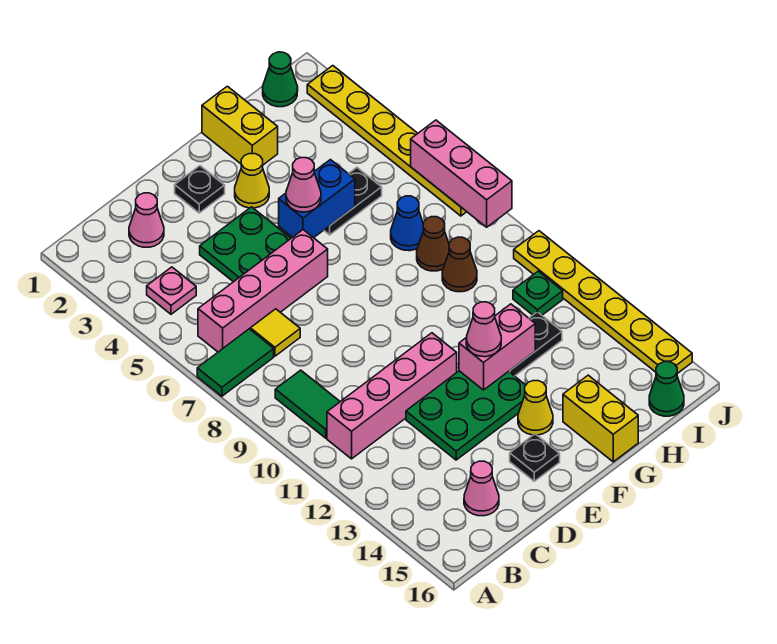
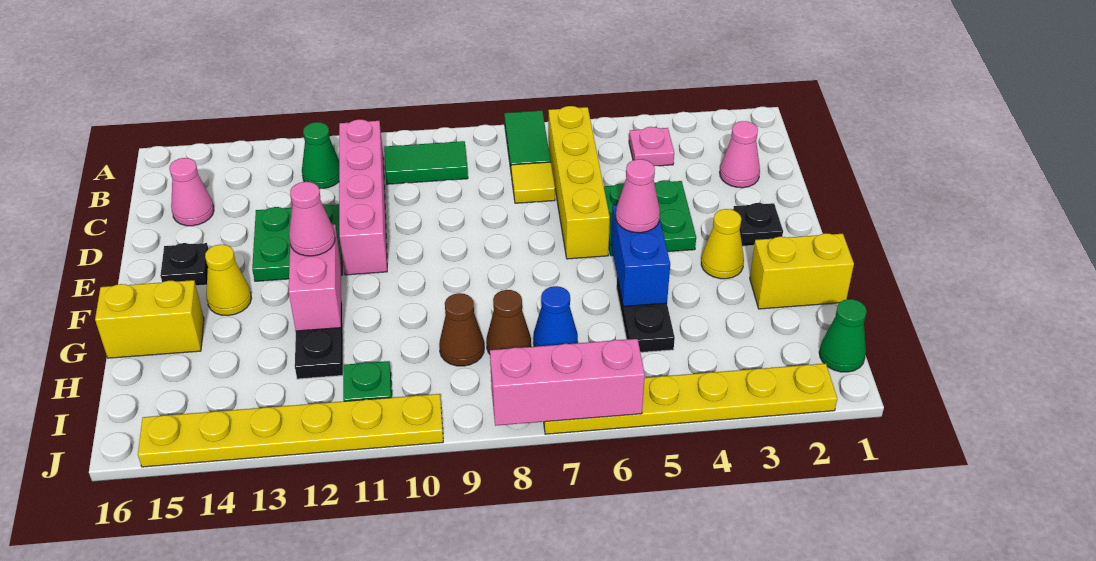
pink brick B6:E6 level 1 -> yellow brick B6:E6 level 1
green plate D12:F13 level 1 -> green plate D12:E13 level 1
green cone I16 level 1 -> green cone B12 level 1

